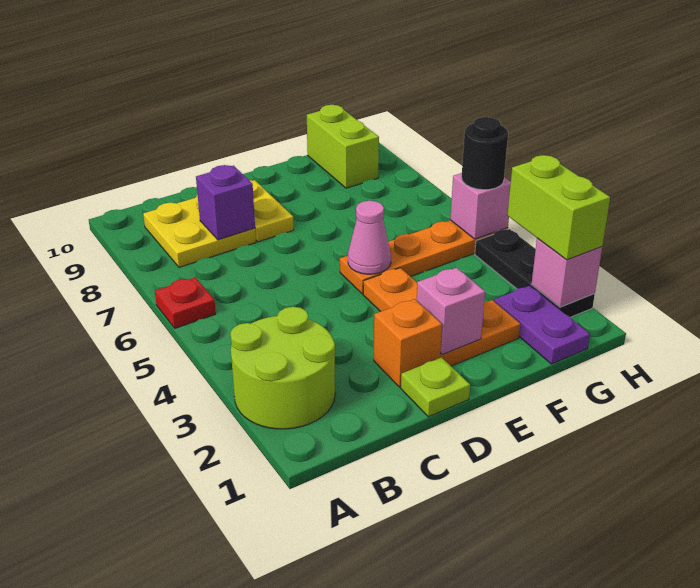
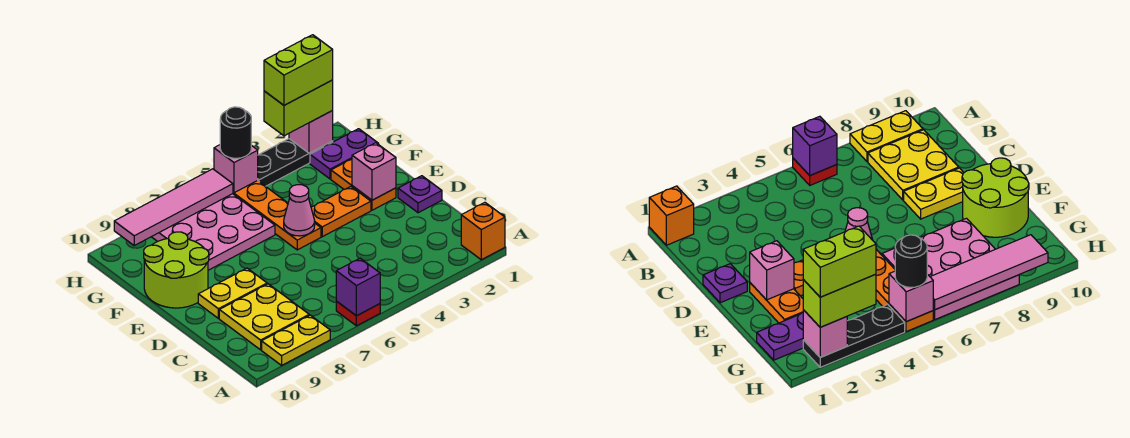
lime round brick A2:B3 level 1 -> lime round brick E9:F10 level 1
none -> yellow plate A8:A9 level 1
purple brick C8 level 2 -> purple brick A6 level 2
lime plate D1 level 1 -> purple plate D1 level 1
orange brick D2 level 1 -> orange brick A1 level 1
none -> pink plate F6:H8 level 1
lime brick G9:G10 level 1 -> lime brick H2:H3 level 4
none -> pink tile H6:H9 level 2

